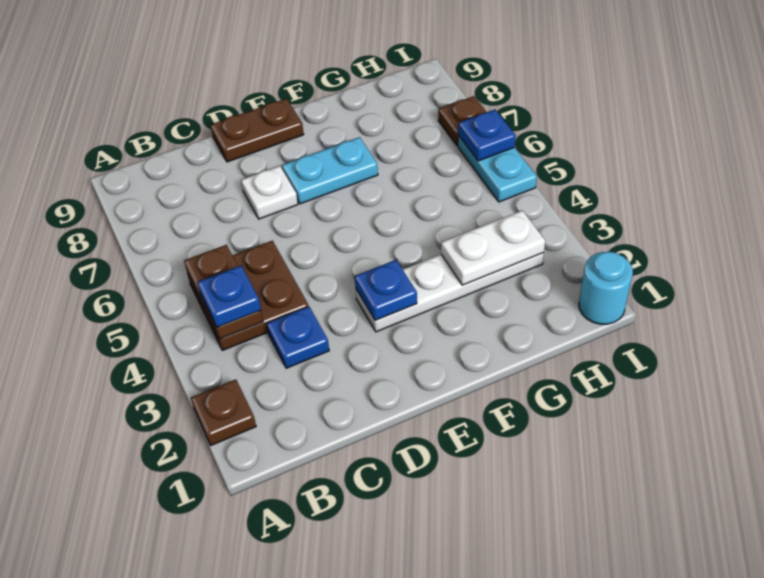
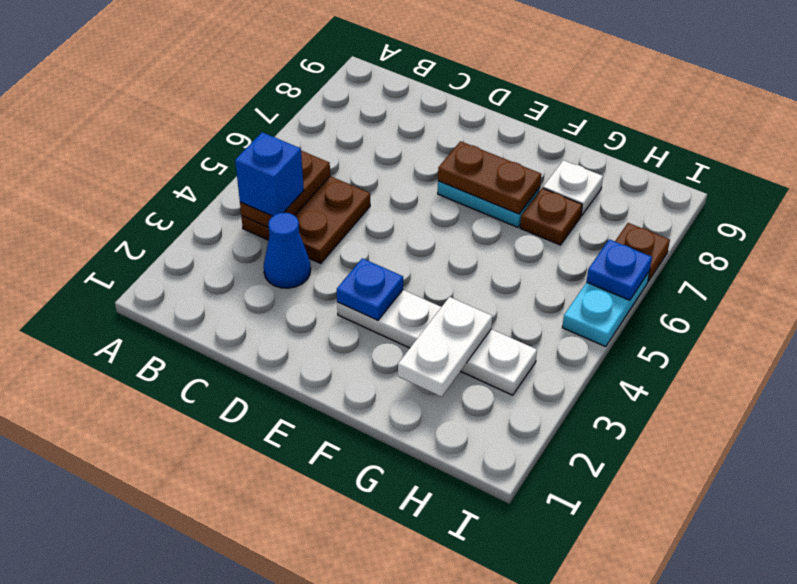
brown plate A2 level 1 -> brown plate G7 level 1
blue plate B4 level 3 -> blue brick B4 level 3
blue plate C3 level 1 -> blue cone C3 level 1
white plate D7 level 1 -> white plate G8 level 1
brown plate D9:E9 level 1 -> brown plate E7:F7 level 2
white plate G3:H3 level 2 -> white plate G2:G3 level 2
cyan round brick I1 level 1 -> none

